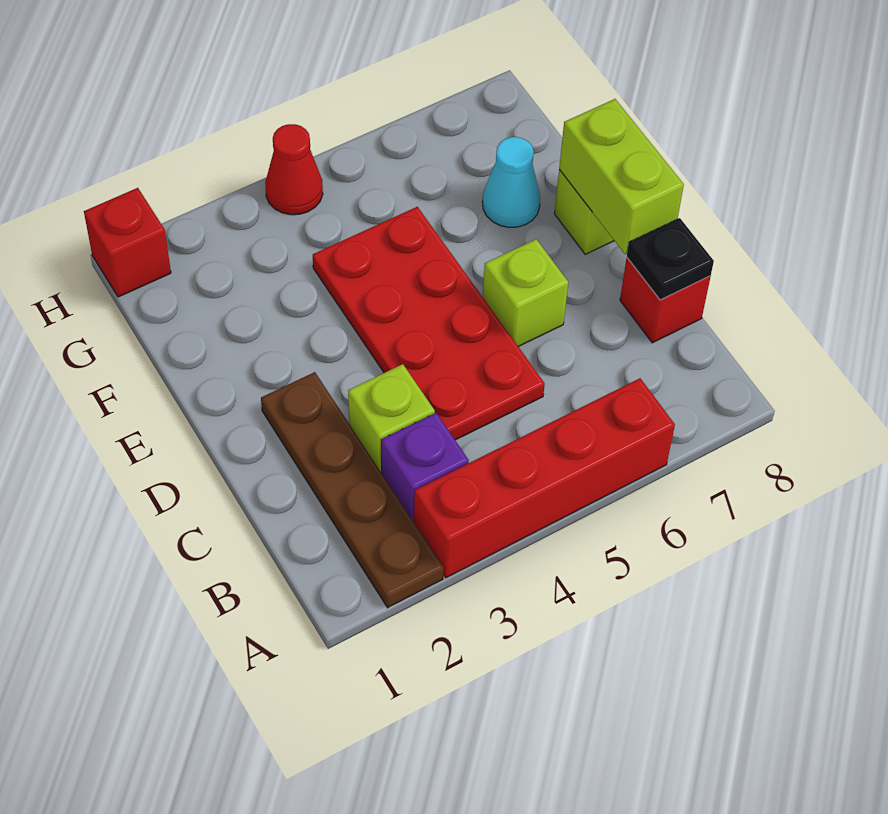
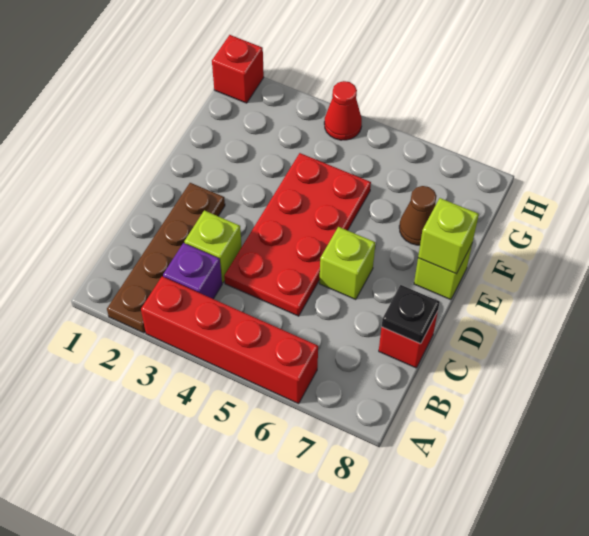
lime brick D8:E8 level 2 -> lime brick E8 level 2
cyan cone F7 level 1 -> brown cone F7 level 1

